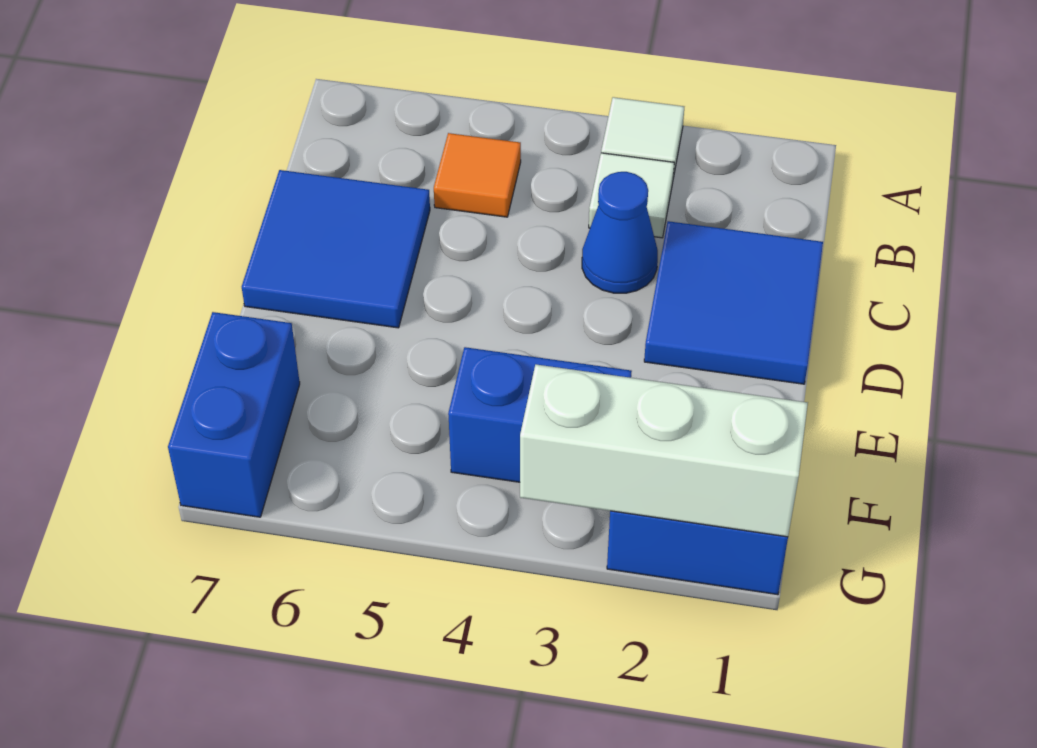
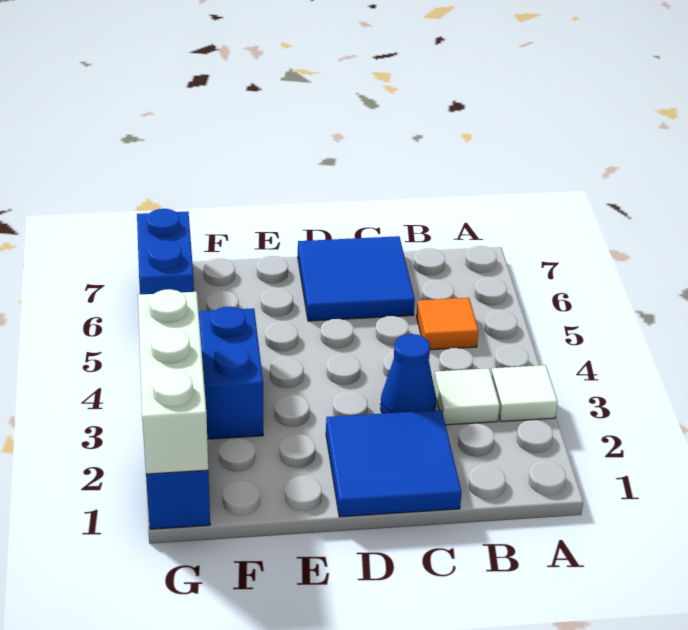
blue brick F7:G7 level 1 -> blue brick G6:G7 level 1

